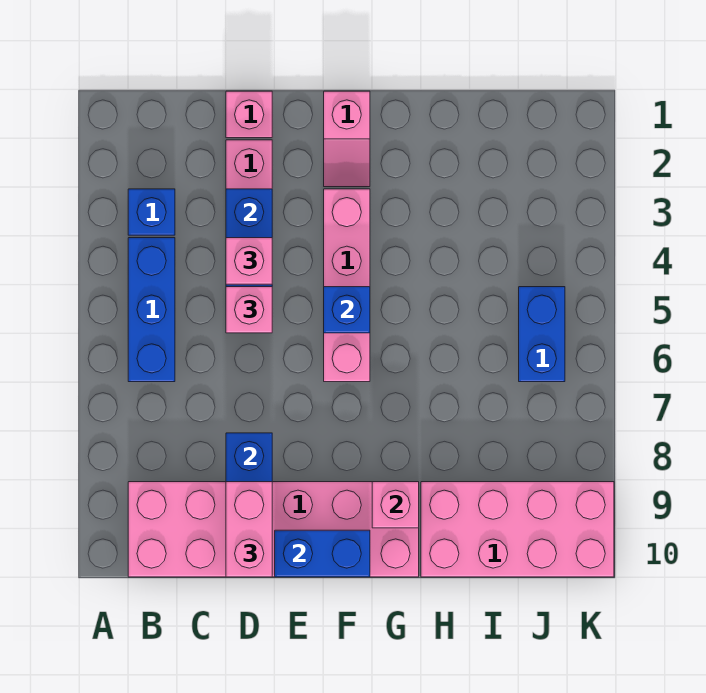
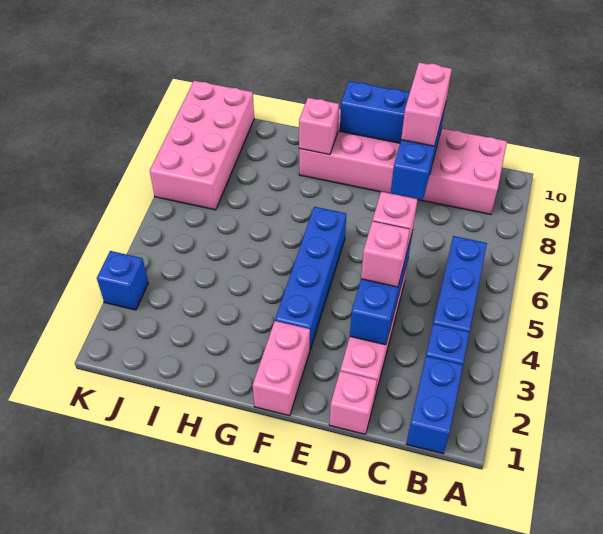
pink slope F1:F2 level 1 top 1 -> pink brick F1:F2 level 1
pink brick F3:F6 level 1 -> blue brick F3:F6 level 1
blue brick F5 level 2 -> blue brick K3 level 1
pink brick H9:K10 level 1 -> pink brick J7:K10 level 1
blue brick J5:J6 level 1 -> blue brick B1:B2 level 1

